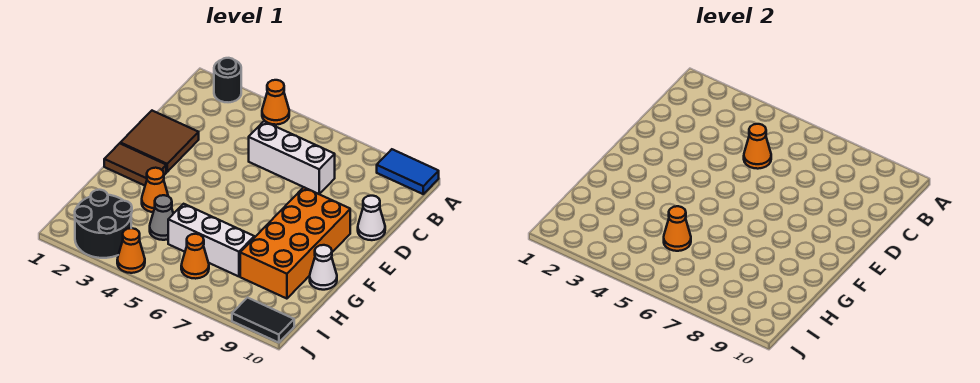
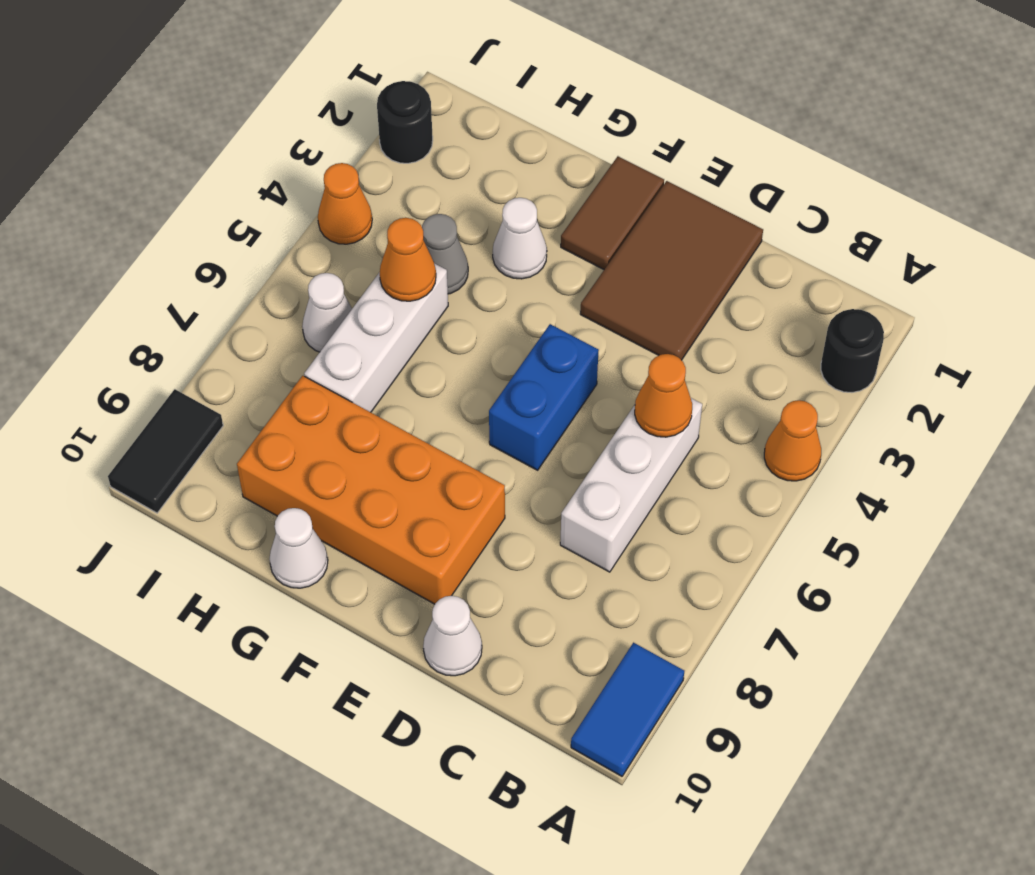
brown tile D1:E2 level 1 -> brown tile D1:E3 level 1
none -> blue brick E5:E6 level 1
orange cone G3 level 1 -> white cone G3 level 1
black round brick I2:J3 level 1 -> black round brick J2 level 1
orange cone I6 level 1 -> white cone I6 level 1

